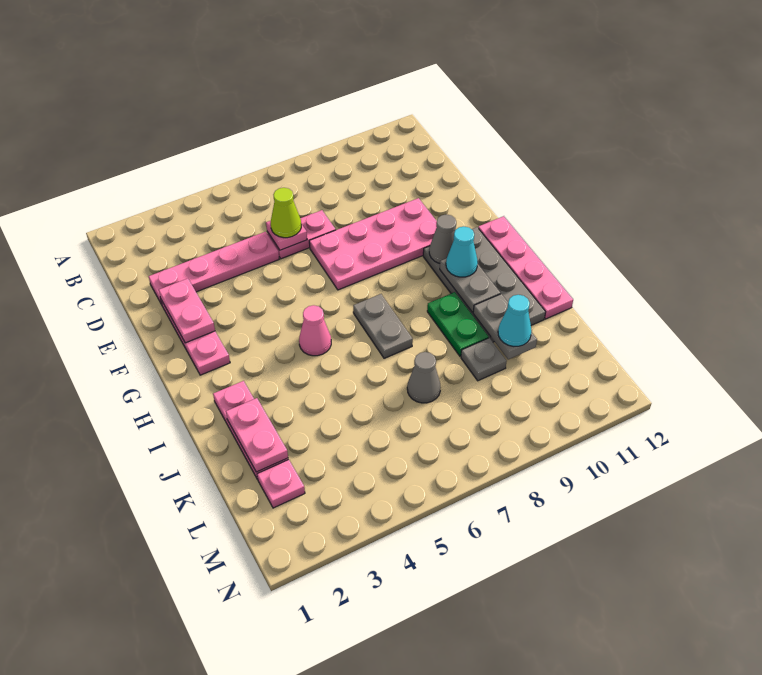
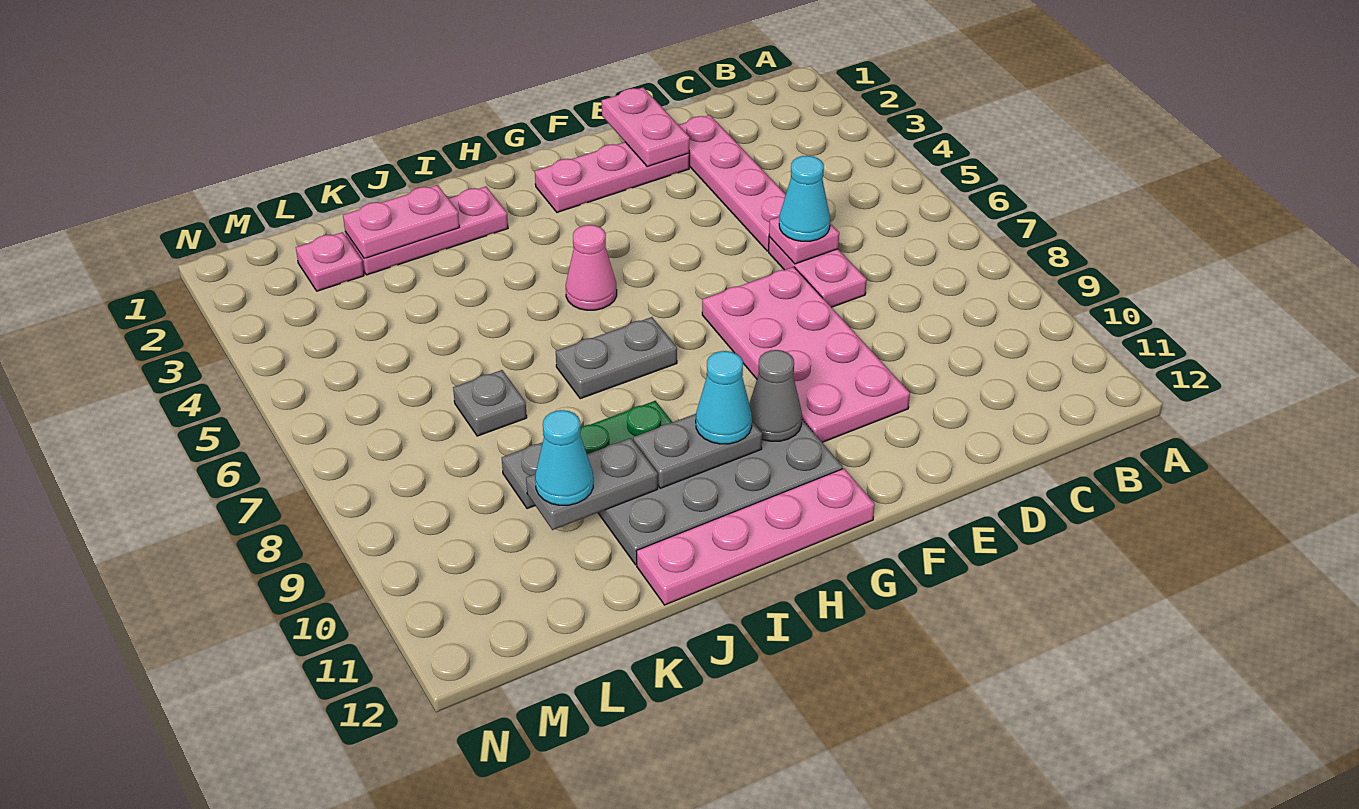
lime cone D6 level 3 -> cyan cone D6 level 3
pink plate E2:F2 level 2 -> pink plate E1:E2 level 2
grey cone K7 level 1 -> grey plate K7 level 1

